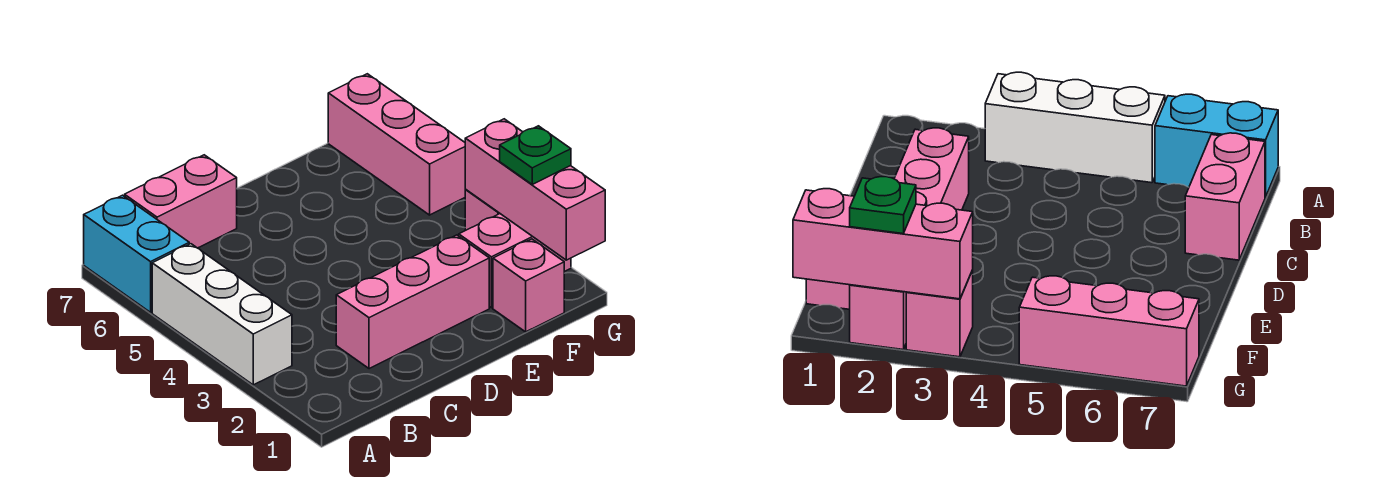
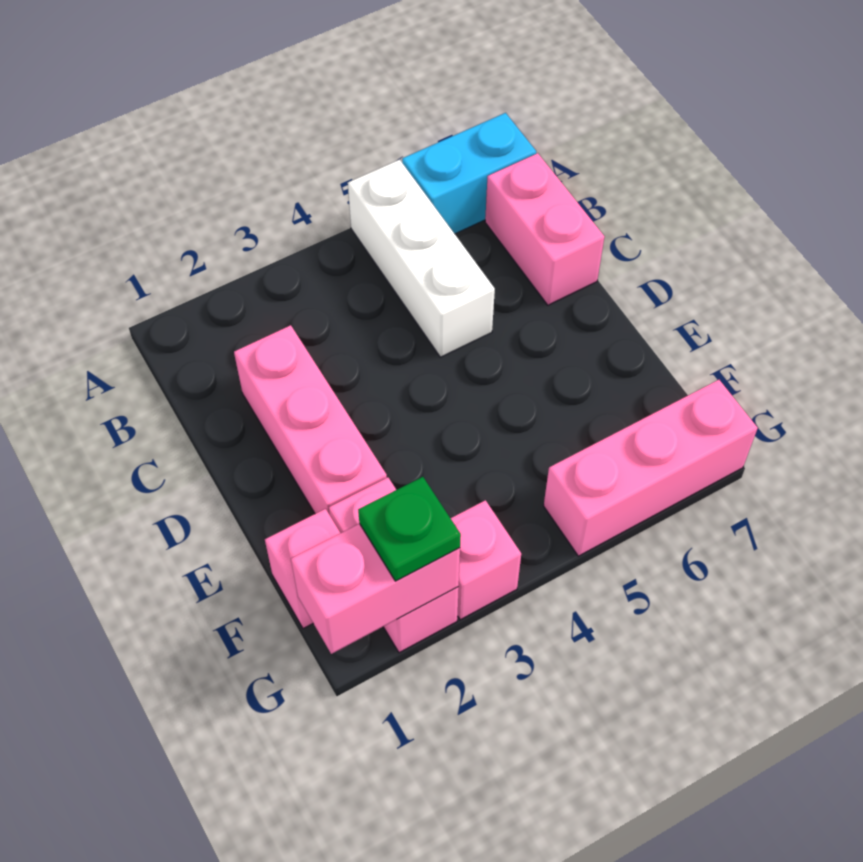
white brick A3:A5 level 1 -> white brick A5:C5 level 1
pink brick G1:G3 level 2 -> pink brick G1:G2 level 2

